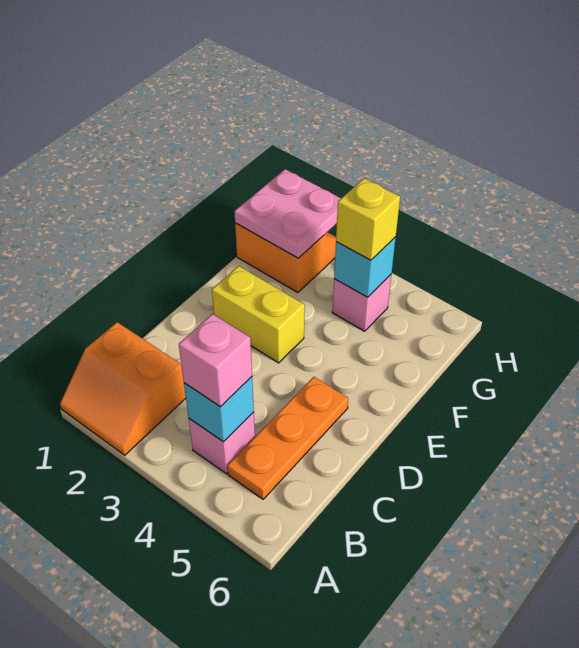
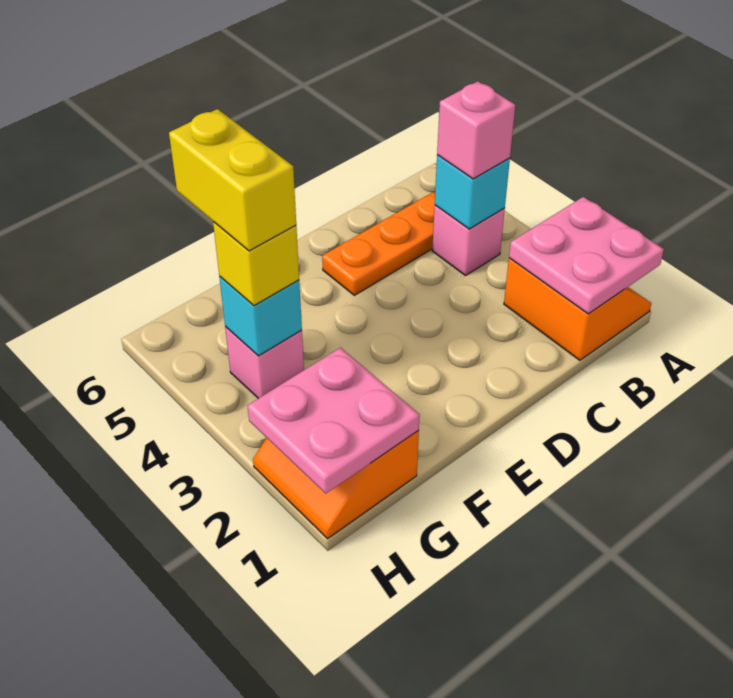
none -> pink plate A1:B2 level 2
yellow brick E2:E3 level 1 -> yellow brick G4:G5 level 4

